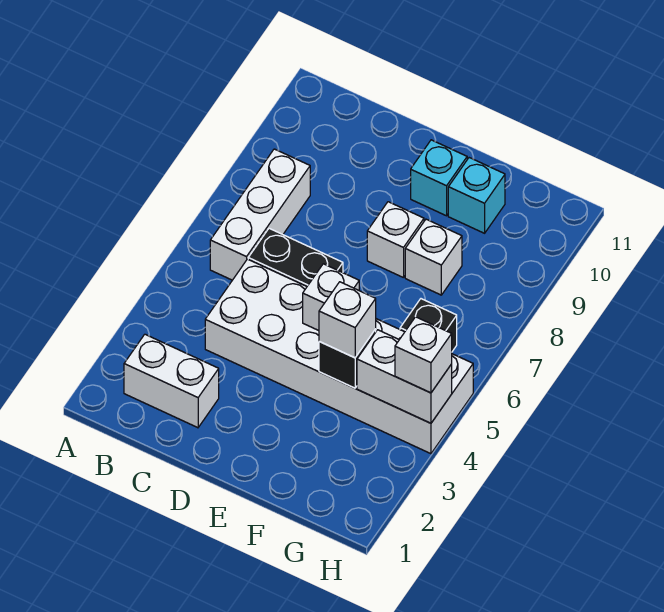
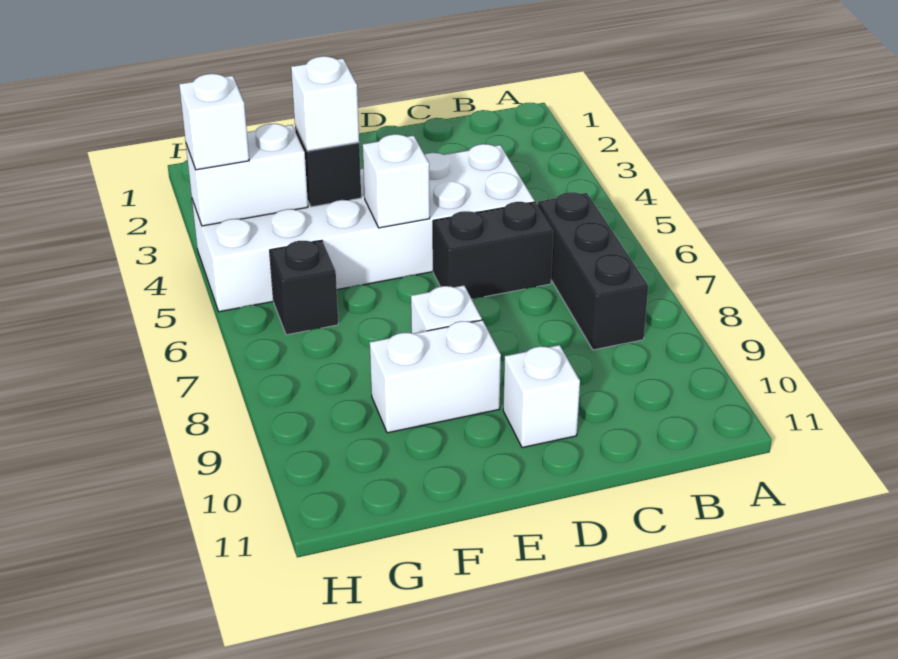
white brick B2:C2 level 1 -> white brick E9:F9 level 1
white brick B6:B8 level 1 -> black brick B6:B8 level 1
cyan brick E10 level 1 -> none
white brick F8 level 1 -> white brick D10 level 1
cyan brick F10 level 1 -> none

